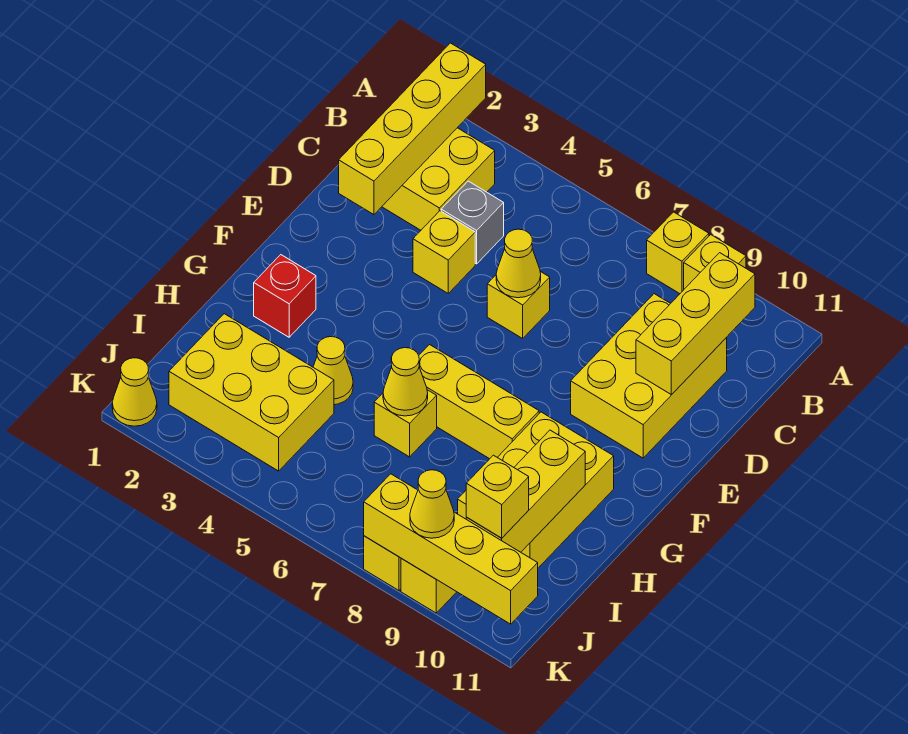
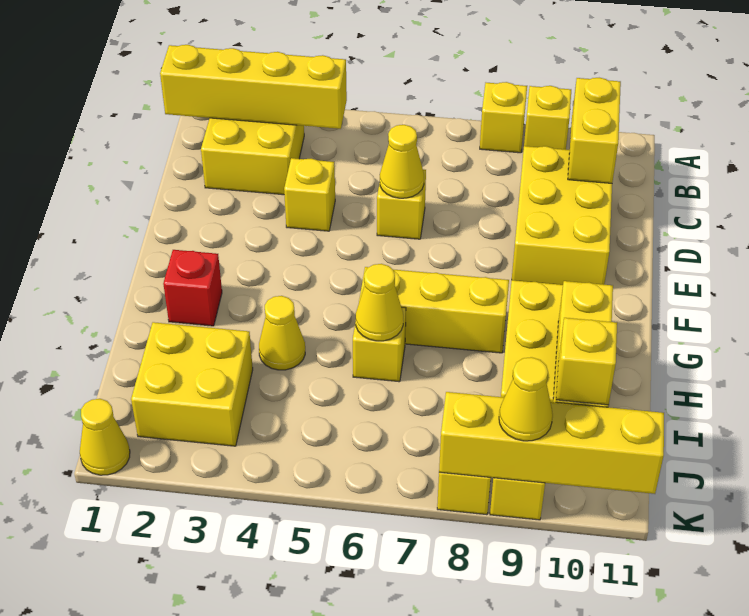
yellow brick A2:D2 level 2 -> yellow brick B1:B4 level 2
yellow brick B10:D10 level 2 -> yellow brick B10:C10 level 2
grey brick C4 level 1 -> none
yellow brick I2:J4 level 1 -> yellow brick I2:J3 level 1

